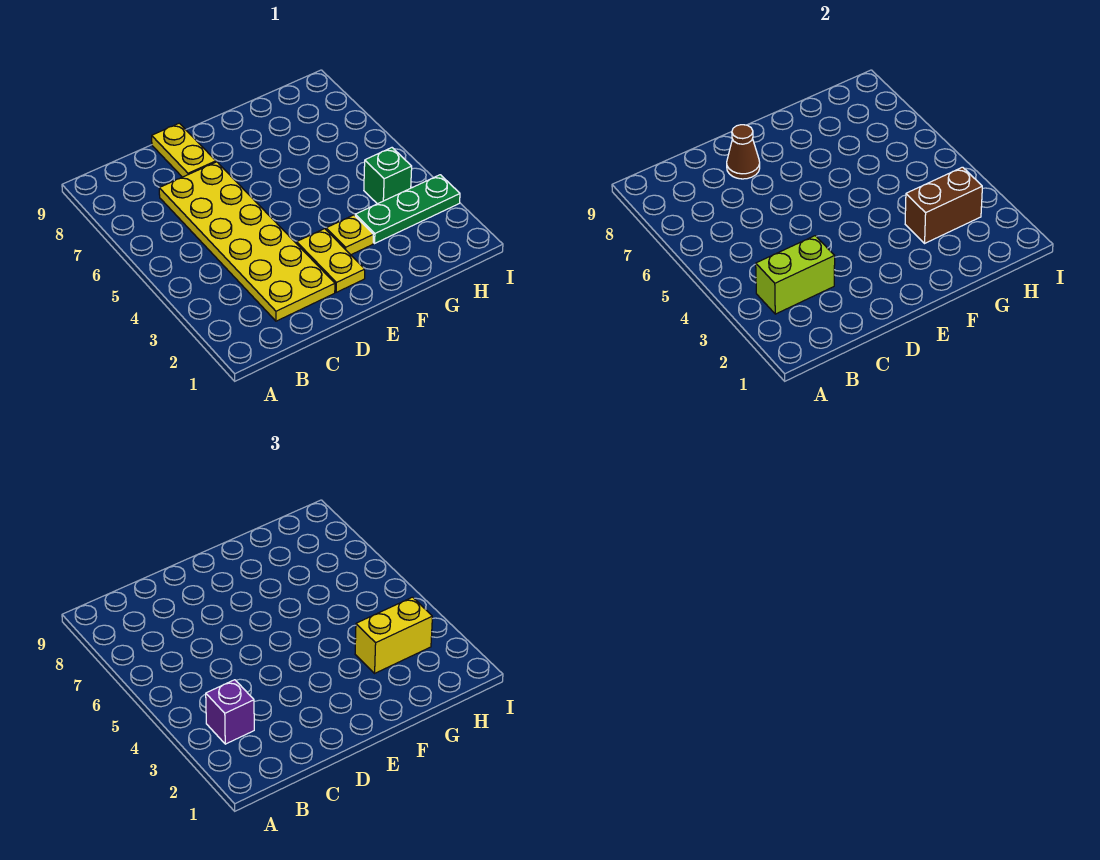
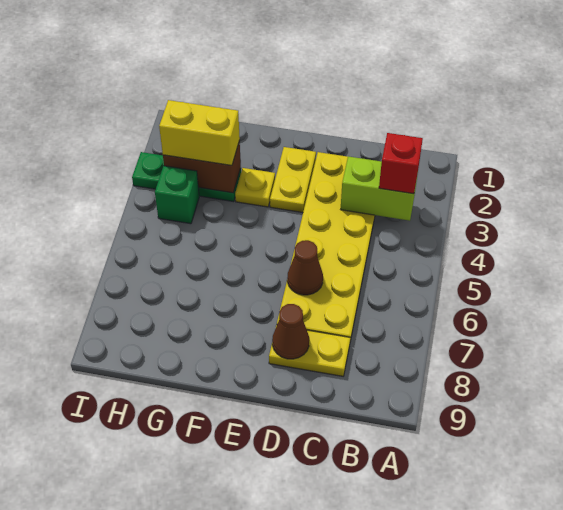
purple brick B3 level 3 -> red brick B3 level 3
none -> brown cone D6 level 2
yellow plate D8:D9 level 1 -> yellow plate C8:D8 level 1

